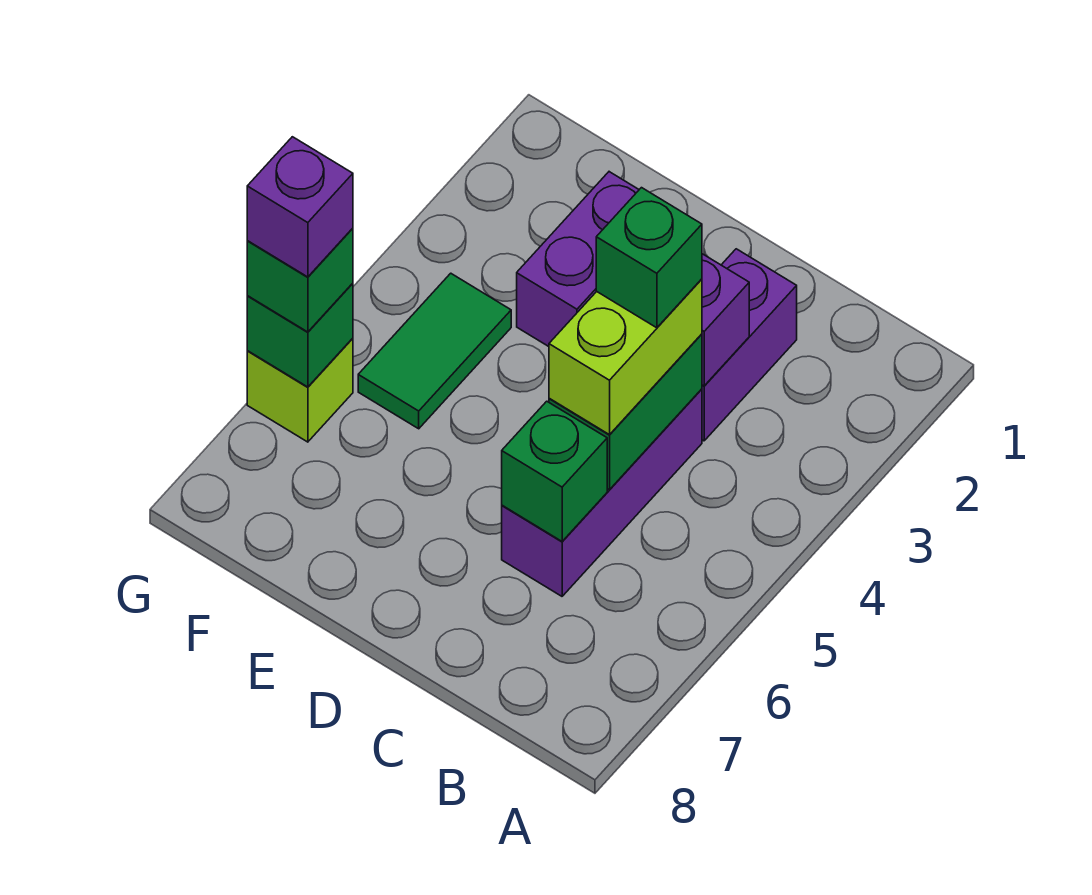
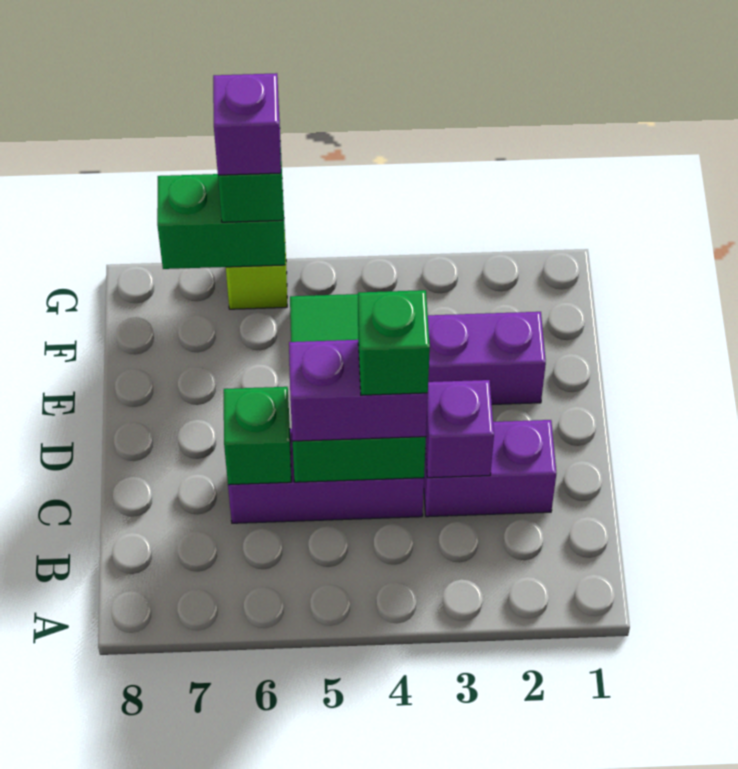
lime brick C4:C5 level 3 -> purple brick C4:C5 level 3
green brick G6 level 2 -> green brick G6:G7 level 2

